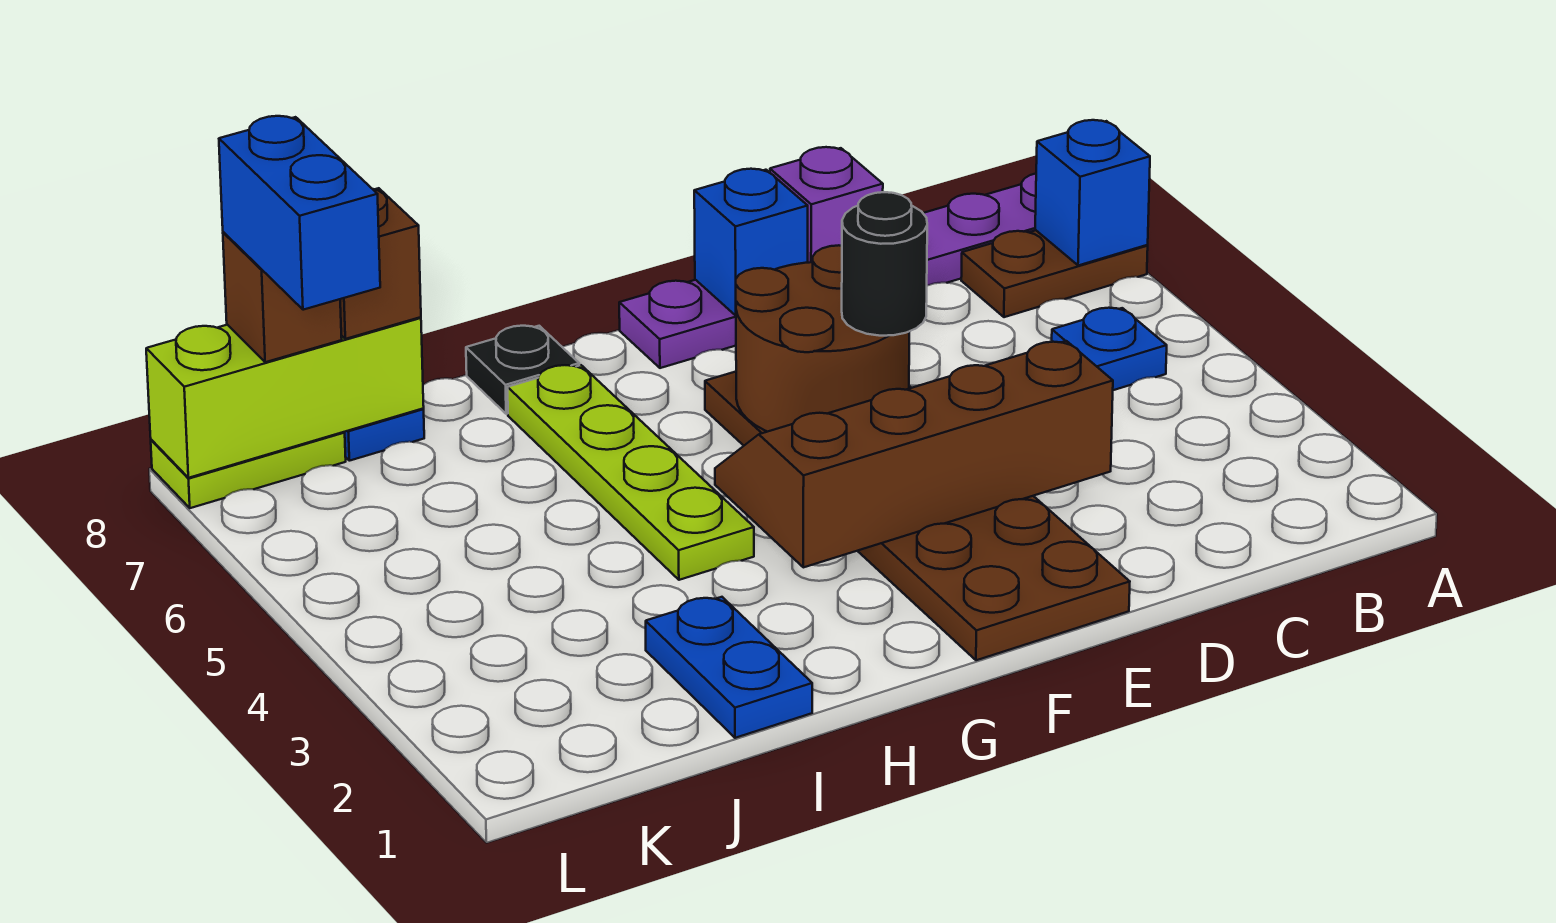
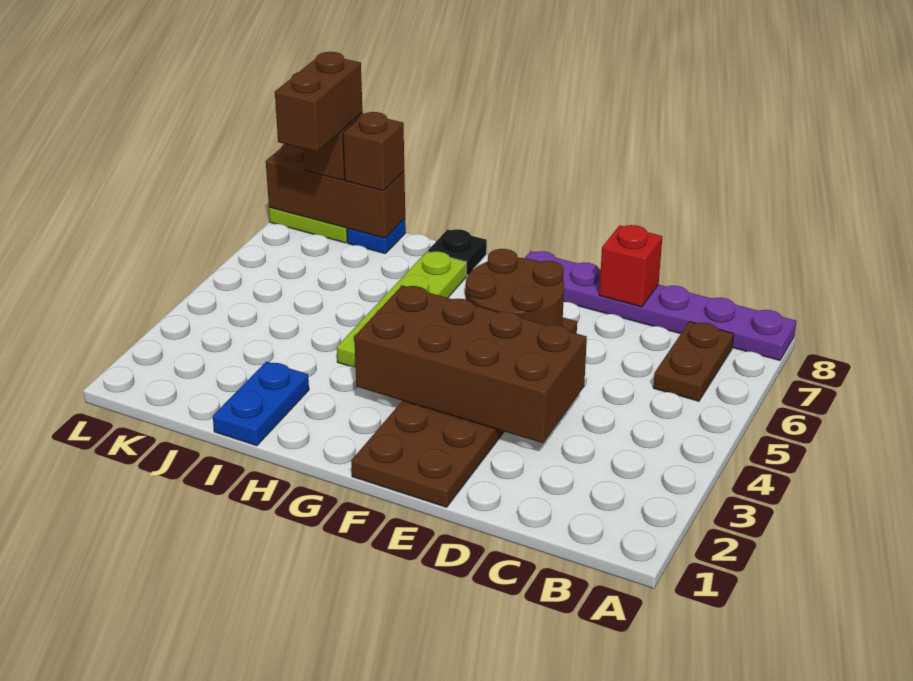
brown plate A7:B7 level 1 -> brown plate B6:B7 level 1
blue brick A7 level 2 -> none
blue plate B5 level 1 -> none
brown slope D3:G4 level 2 top 3 -> brown brick D3:G4 level 2
purple brick D8 level 2 -> red brick D8 level 2
black round brick E5 level 3 -> none
blue brick E8 level 2 -> none
lime brick J8:L8 level 2 -> brown brick J8:L8 level 2
blue brick K7:K8 level 4 -> brown brick K7:K8 level 4

